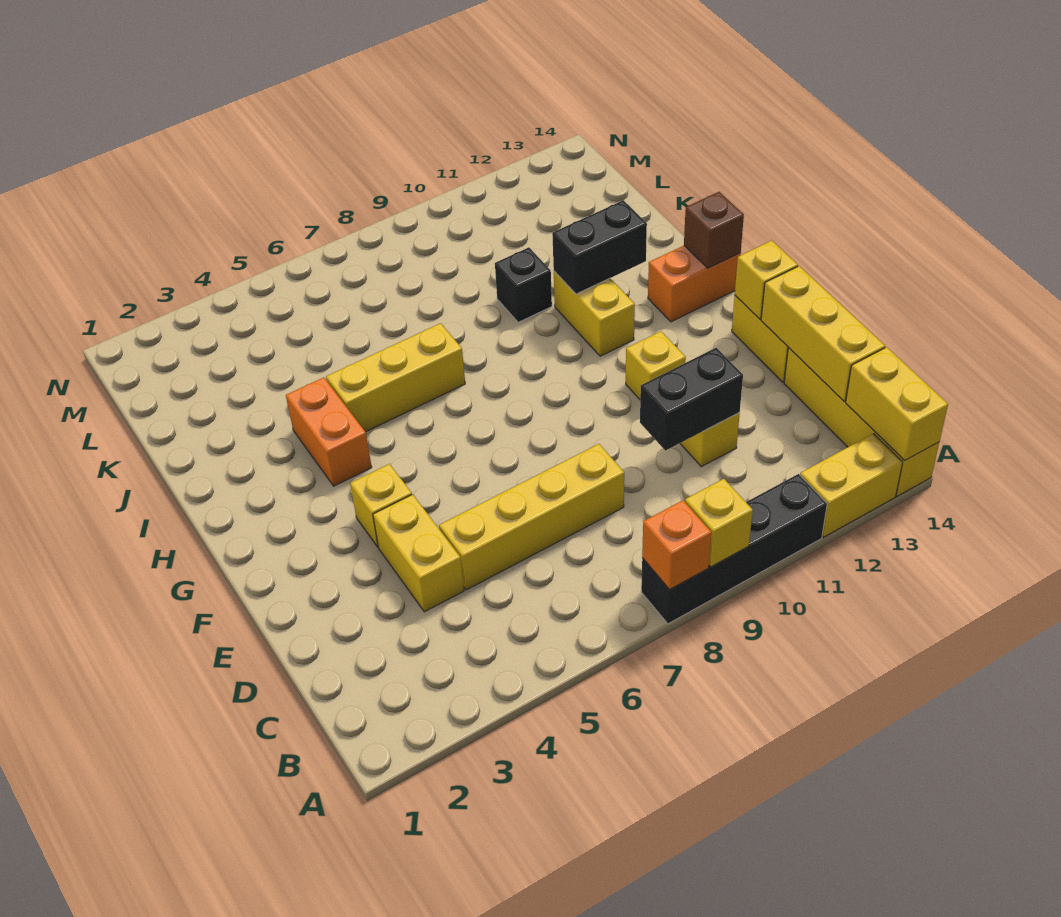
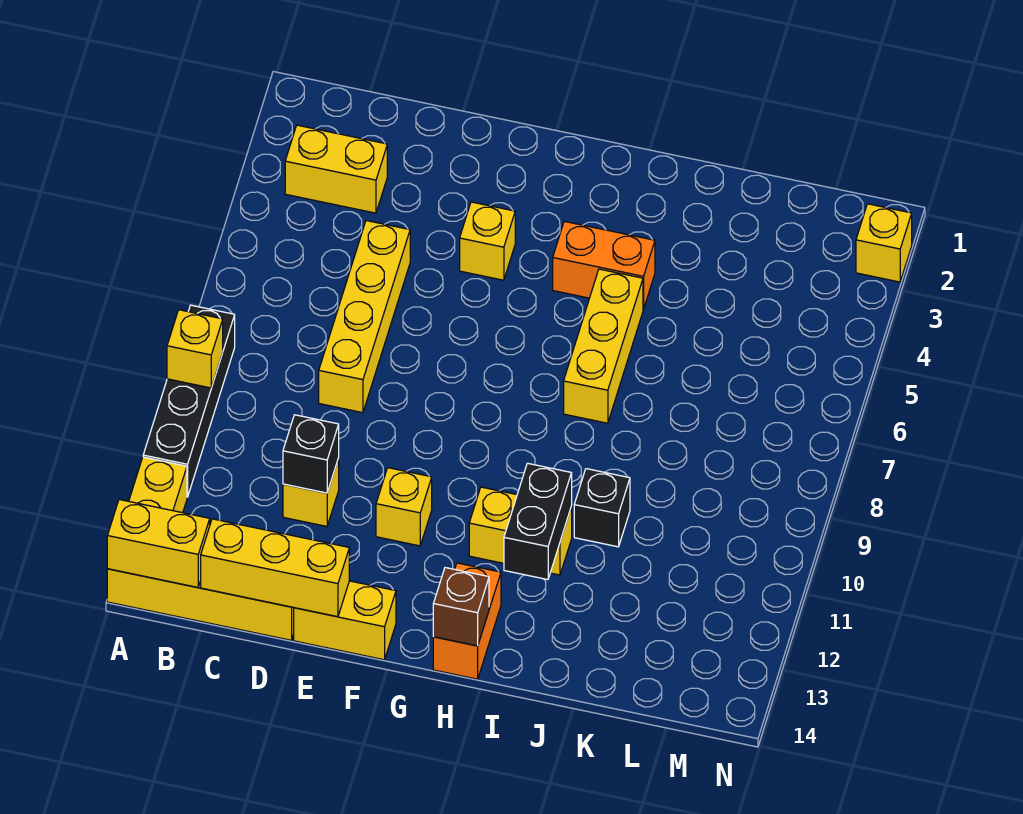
orange brick A8 level 2 -> none
yellow brick D4:E4 level 1 -> yellow brick B3:C3 level 1
black brick D10:D11 level 2 -> black brick D11 level 2
yellow brick F14 level 2 -> yellow brick N2 level 1

